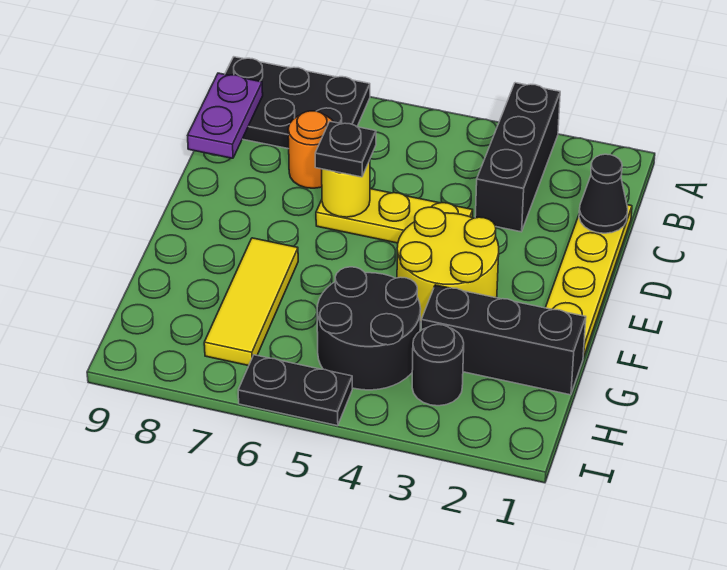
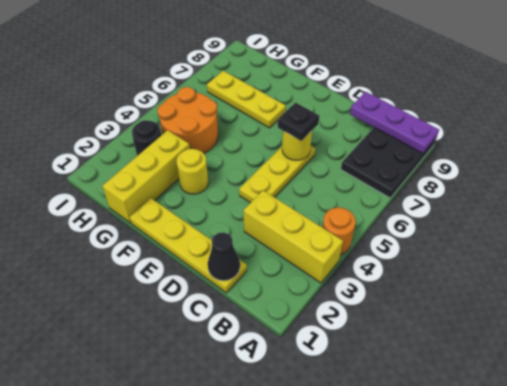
black brick A3:C3 level 1 -> yellow brick A3:C3 level 1
purple plate B9:C9 level 2 -> purple plate A9:C9 level 2
orange round brick C7 level 1 -> orange round brick A4 level 1
yellow round brick E3:F4 level 1 -> yellow round brick F3 level 1
yellow tile F7:H7 level 1 -> yellow plate F7:H7 level 1
black brick G1:G3 level 1 -> yellow brick G1:G3 level 1
black round brick G4:H5 level 1 -> orange round brick G4:H5 level 1
black plate I5:I6 level 1 -> none

